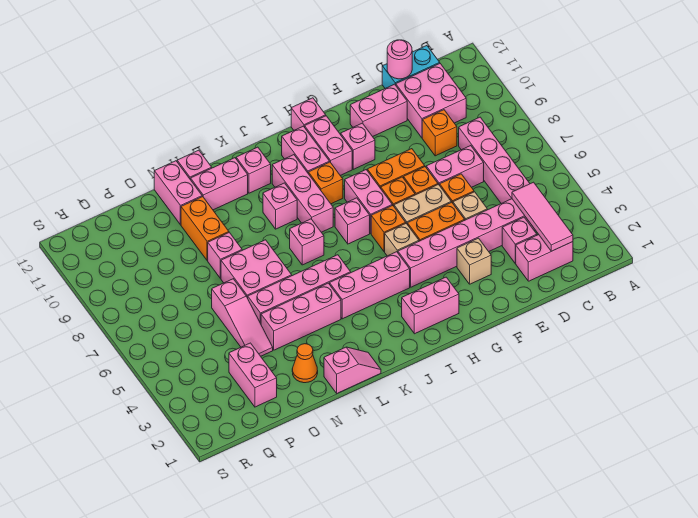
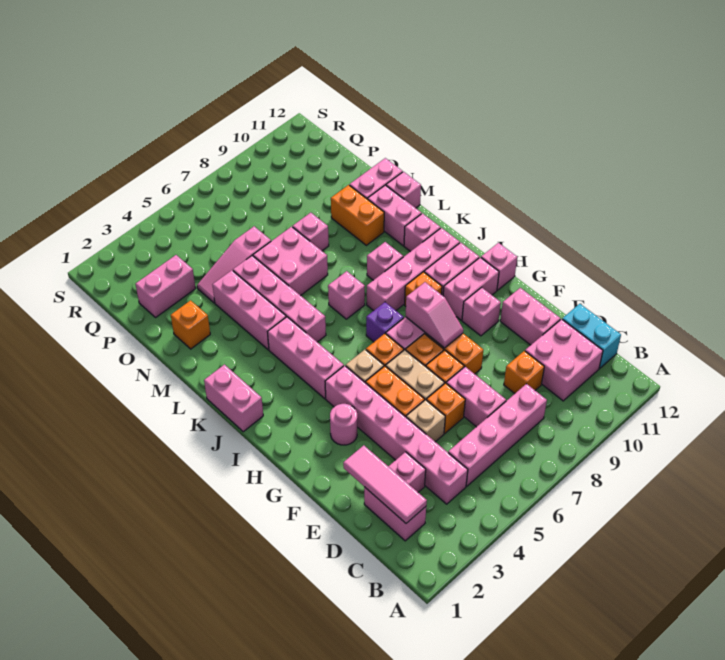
pink tile C2:C4 level 2 -> pink tile C2:E2 level 2
pink round brick D12 level 2 -> pink round brick G3 level 1
tan brick F3 level 1 -> none
pink brick H2:I2 level 1 -> pink brick J1:K1 level 1
pink brick I7 level 1 -> purple brick I7 level 1
pink brick J8:J10 level 1 -> pink brick J8:J11 level 1
pink slope L1:M1 level 1 top M -> pink slope G8:H8 level 2 top H
orange cone N2 level 1 -> orange brick N2 level 1
orange brick N9:N10 level 1 -> orange brick M10:N10 level 1

